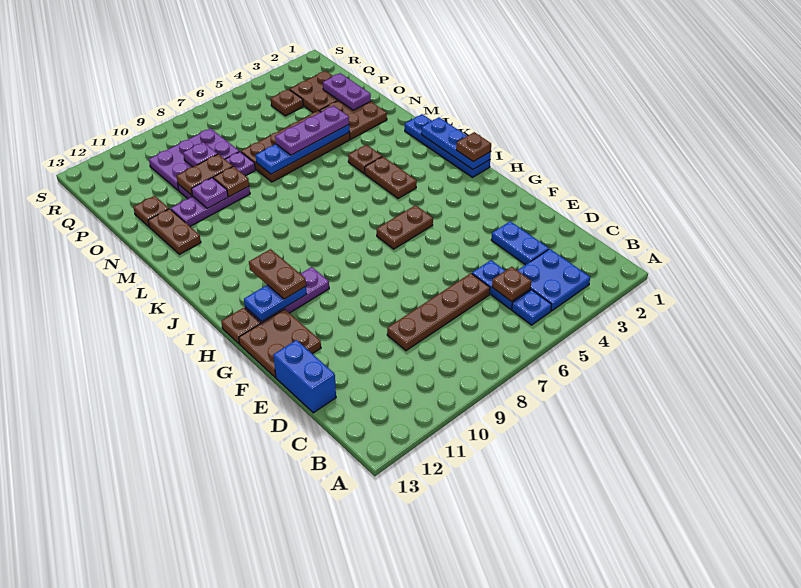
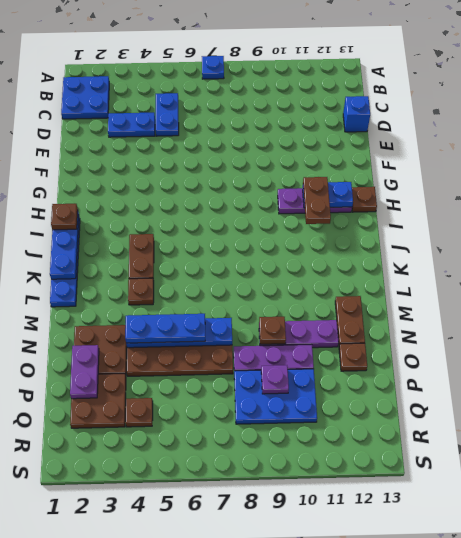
blue plate B3:C4 level 1 -> blue plate B1:C2 level 1
blue plate B5 level 1 -> blue plate A7 level 1
brown plate C5 level 2 -> none
blue plate D3:E3 level 1 -> blue plate D3:D4 level 1
brown plate D6:D9 level 1 -> none
blue brick D13:E13 level 1 -> blue brick D13 level 1
brown plate F12:G13 level 1 -> none
brown plate H5:H6 level 1 -> none
purple plate N4:N6 level 3 -> blue plate N4:N6 level 3
purple plate N10 level 2 -> none
brown plate O9:O10 level 2 -> none
purple plate P8:Q10 level 1 -> blue plate P8:Q10 level 1

